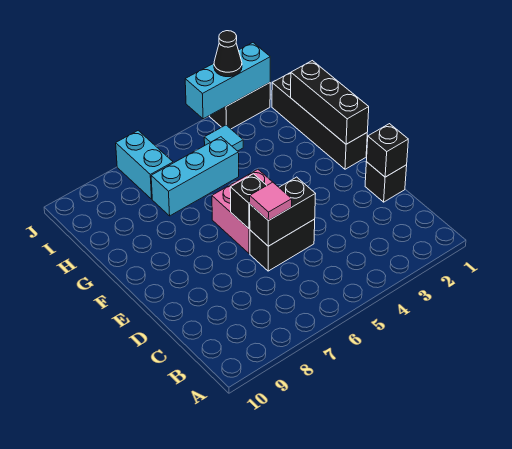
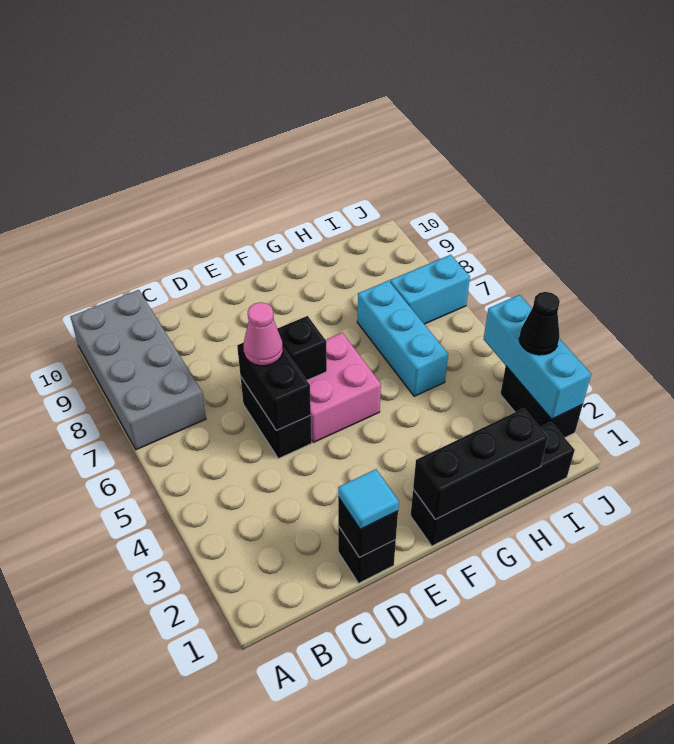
none -> grey brick A7:B10 level 1
pink tile D6 level 3 -> pink cone D6 level 3
cyan tile I4 level 1 -> cyan tile D1 level 3

